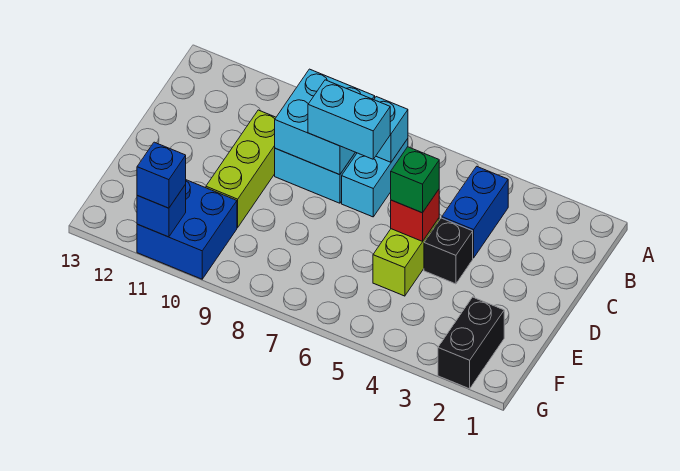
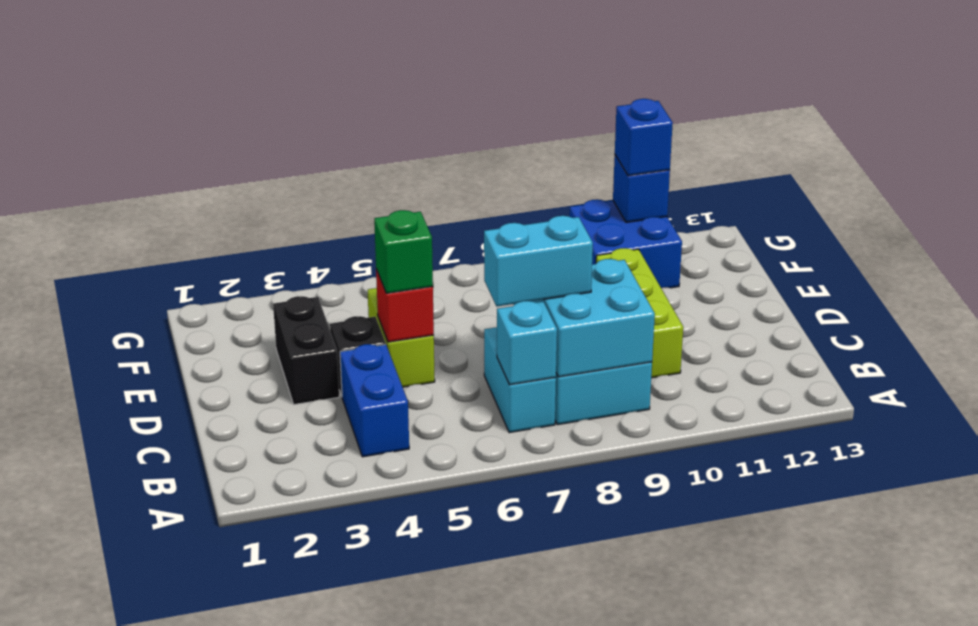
black brick F2:G2 level 1 -> black brick D3:E3 level 1

